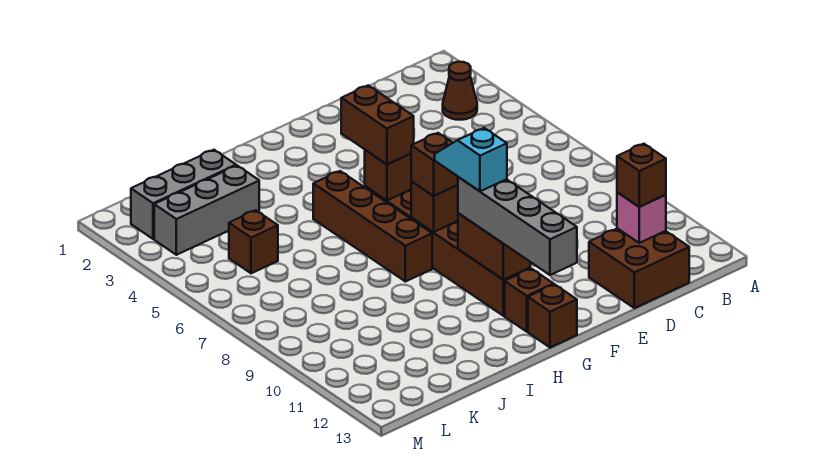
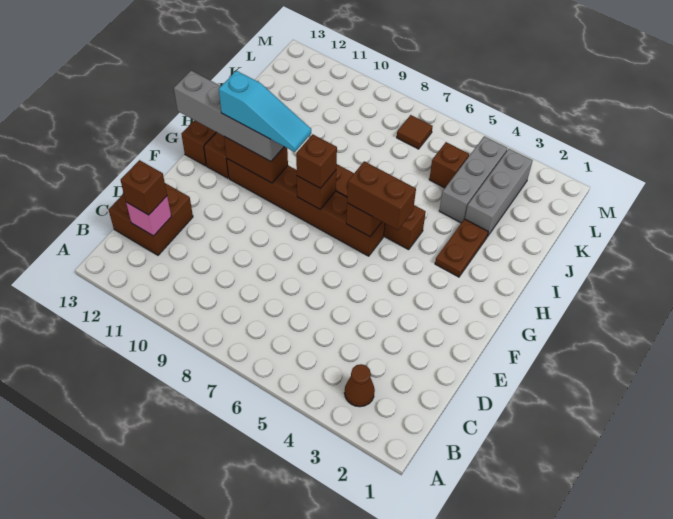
cyan slope G9:G10 level 4 top 10 -> cyan slope G9:G11 level 4 top 11
none -> brown plate H3:I3 level 1
grey brick J2:L2 level 1 -> grey brick J4:L4 level 1
none -> brown tile L7 level 1

